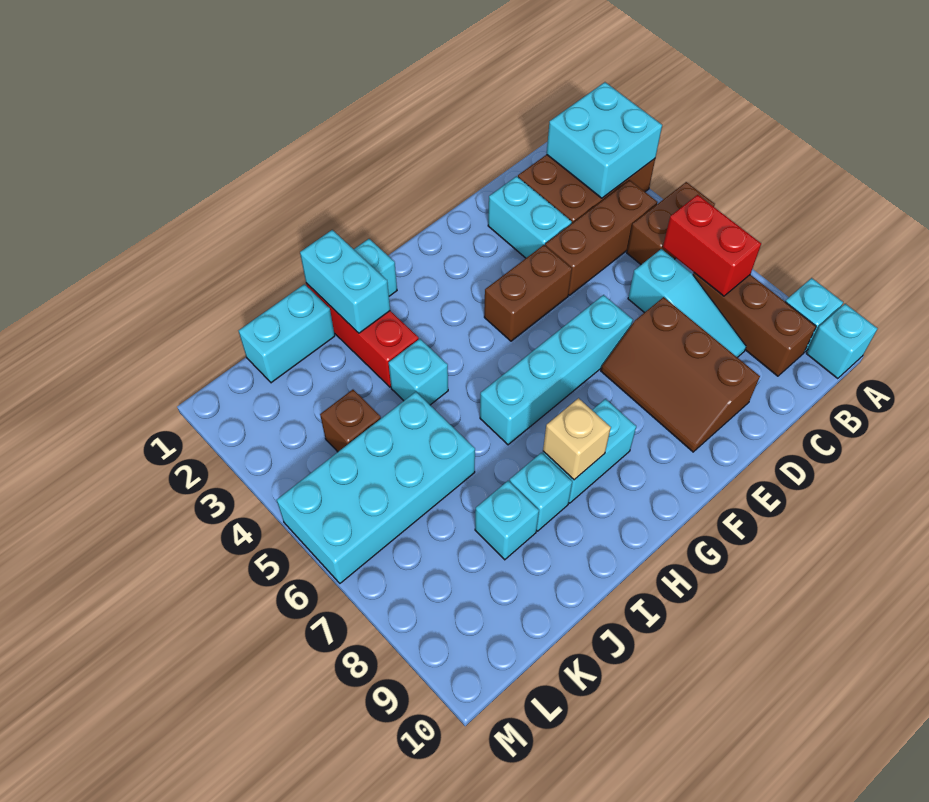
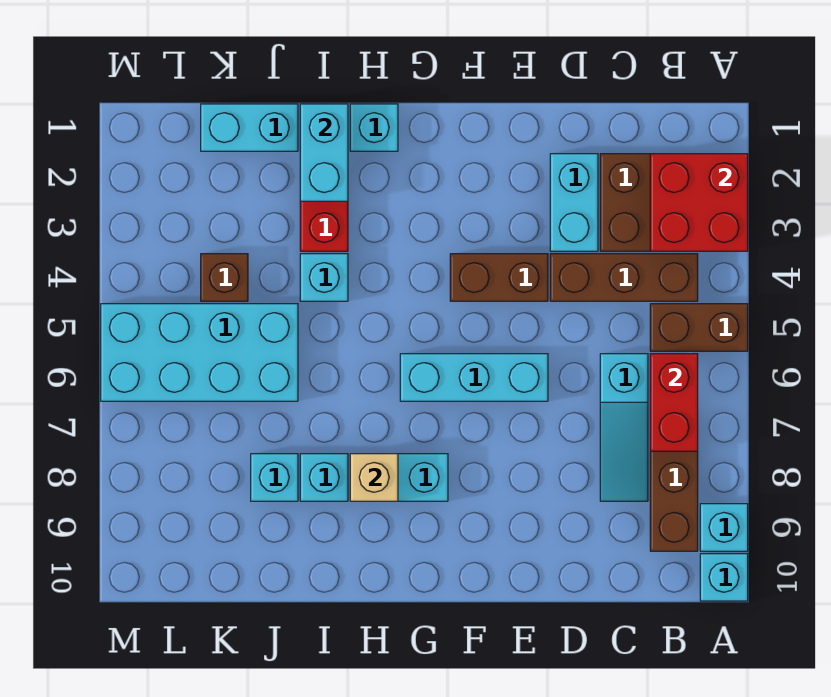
cyan brick A2:B3 level 2 -> red brick A2:B3 level 2
brown slope D7:E9 level 1 top D -> none
cyan brick E6:H6 level 1 -> cyan brick E6:G6 level 1

